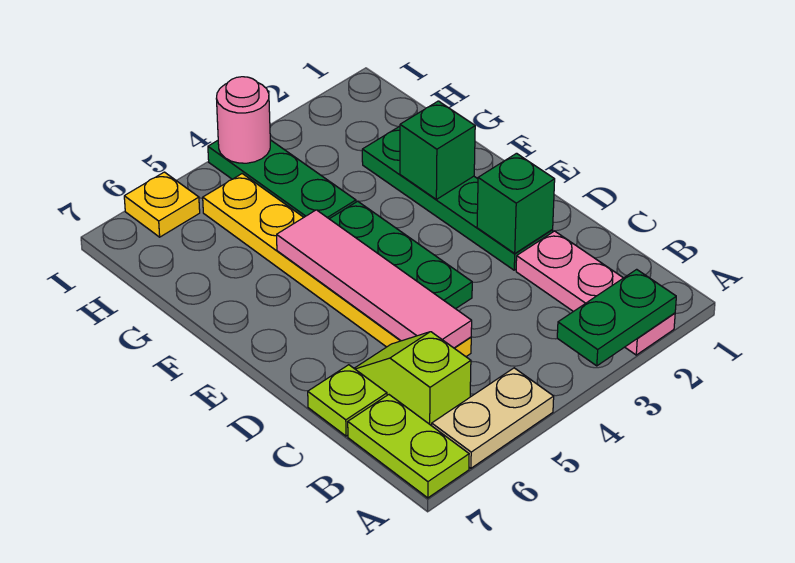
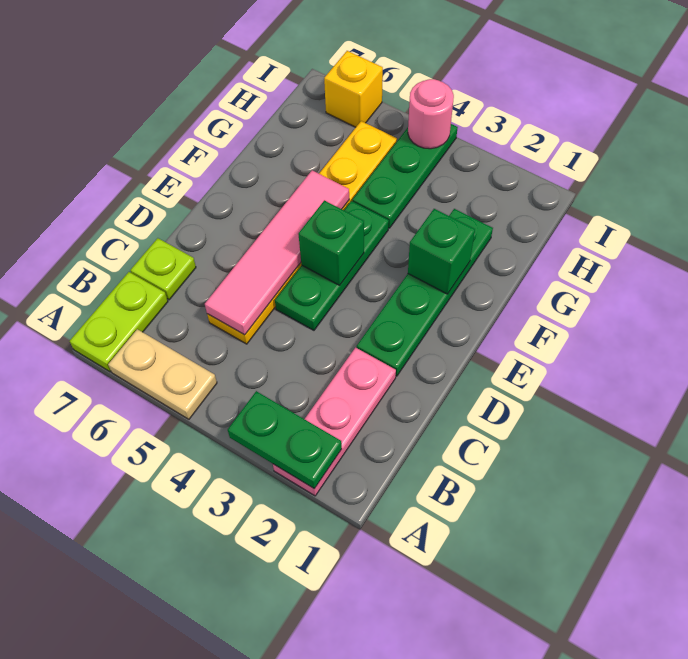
lime slope B6:C6 level 1 top B -> none
green brick D2 level 2 -> green brick E4 level 2
yellow plate I6 level 1 -> yellow brick I6 level 1

